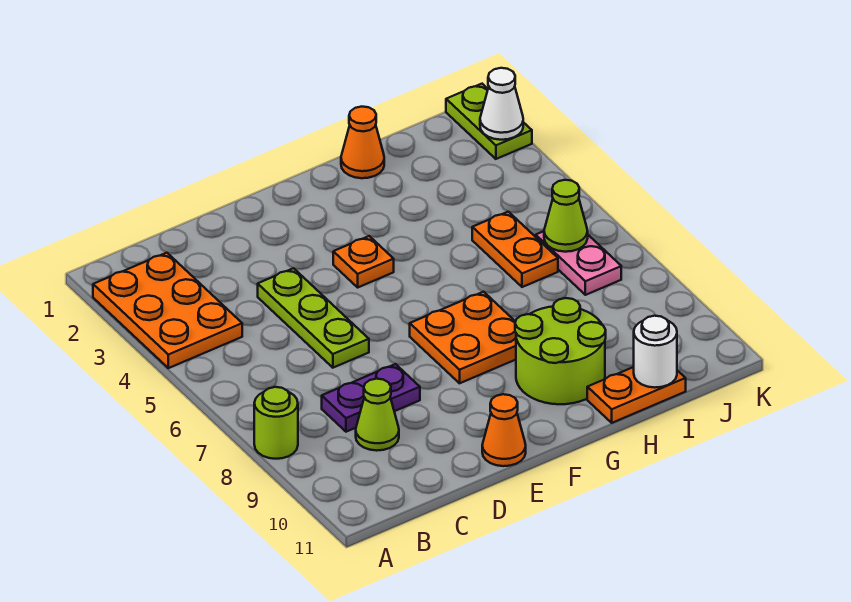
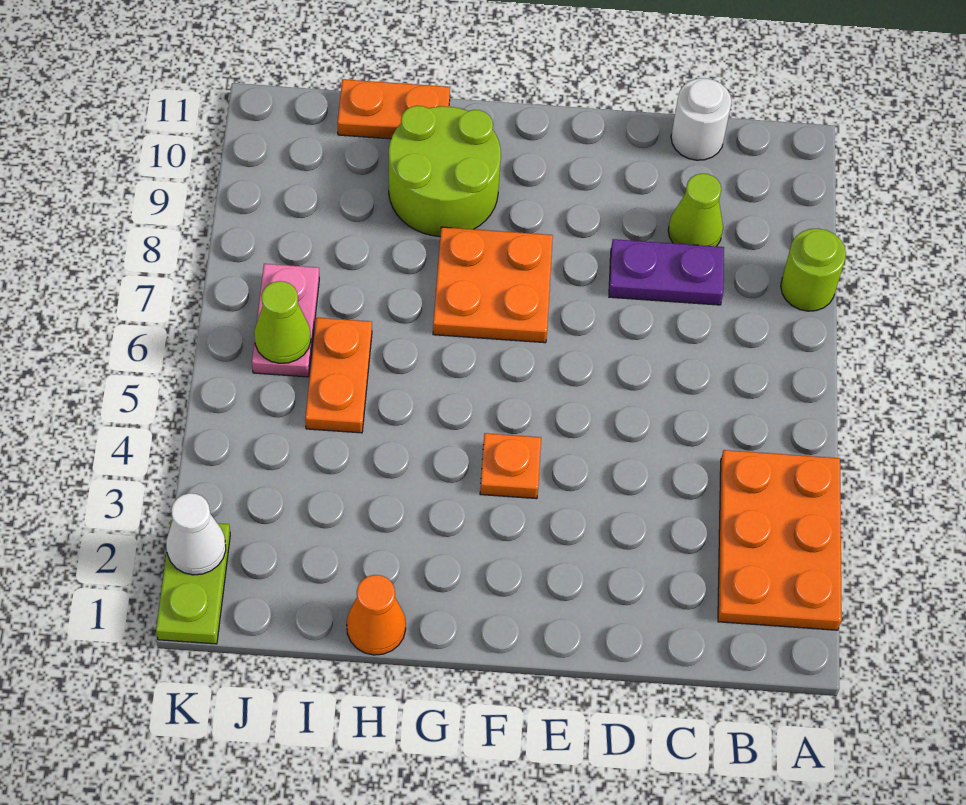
lime plate D4:D6 level 1 -> none
orange cone E11 level 1 -> none
white round brick I11 level 2 -> white round brick C11 level 1

